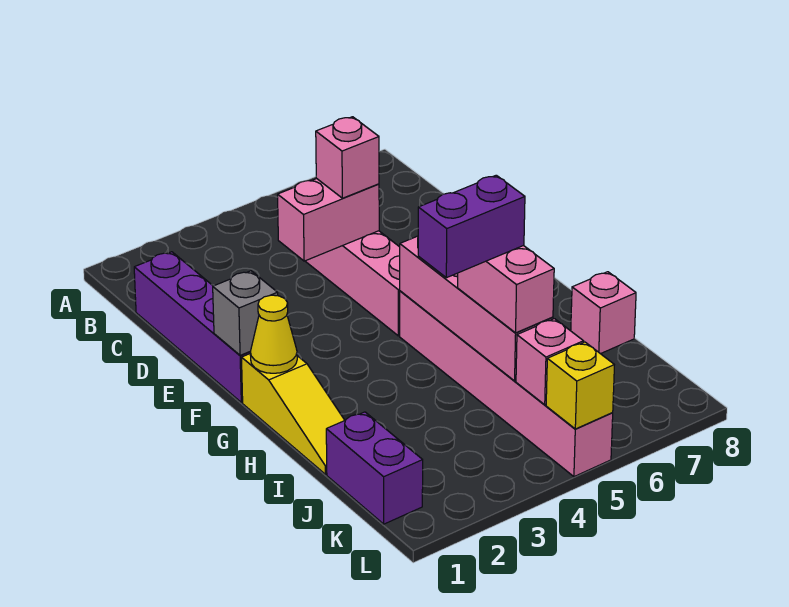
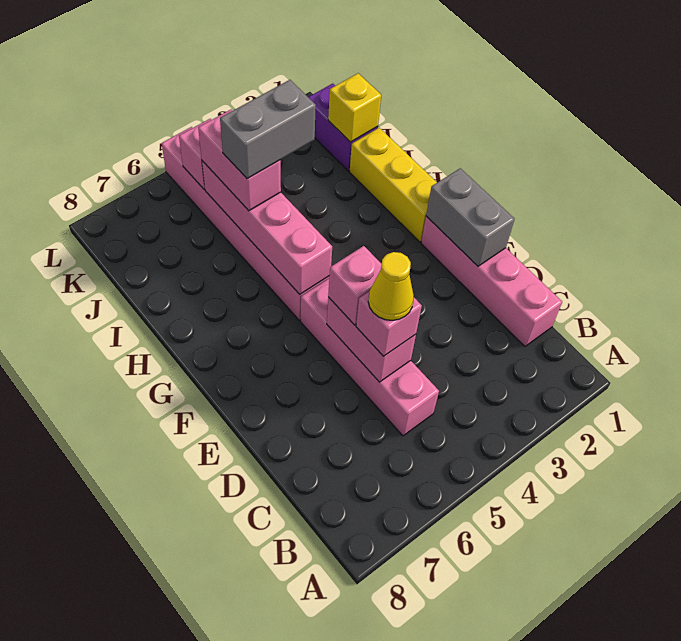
purple brick C1:F1 level 1 -> pink brick C1:F1 level 1
pink brick D4:D5 level 2 -> pink brick D5:E5 level 2
grey brick F1 level 2 -> grey brick E1:F1 level 2
yellow slope G1:I1 level 1 top G -> yellow brick G1:I1 level 1
yellow cone G1 level 2 -> yellow cone D5 level 4
purple brick I4:I5 level 4 -> grey brick I4:I5 level 4
pink brick I8 level 1 -> pink brick E5 level 3
yellow brick L5 level 2 -> yellow brick J1 level 2

